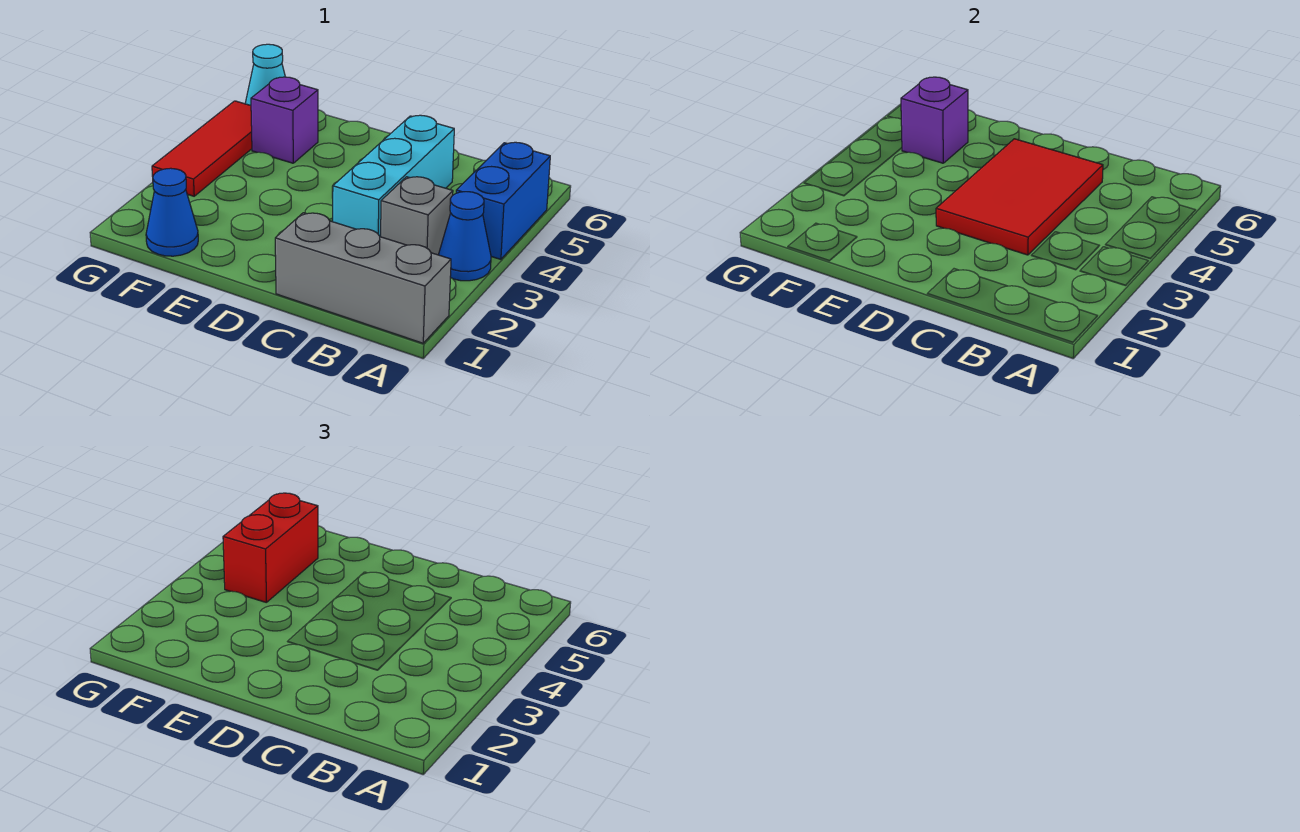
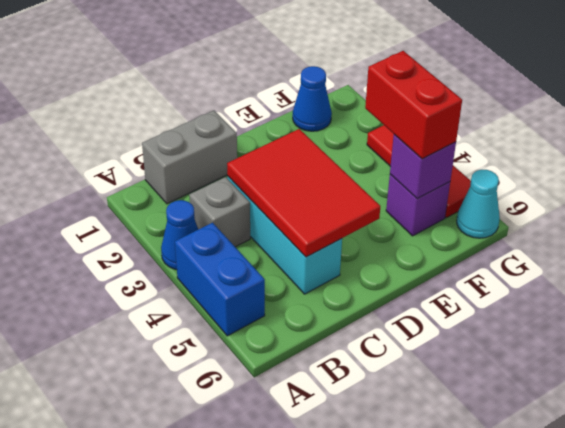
grey brick A1:C1 level 1 -> grey brick B1:C1 level 1

